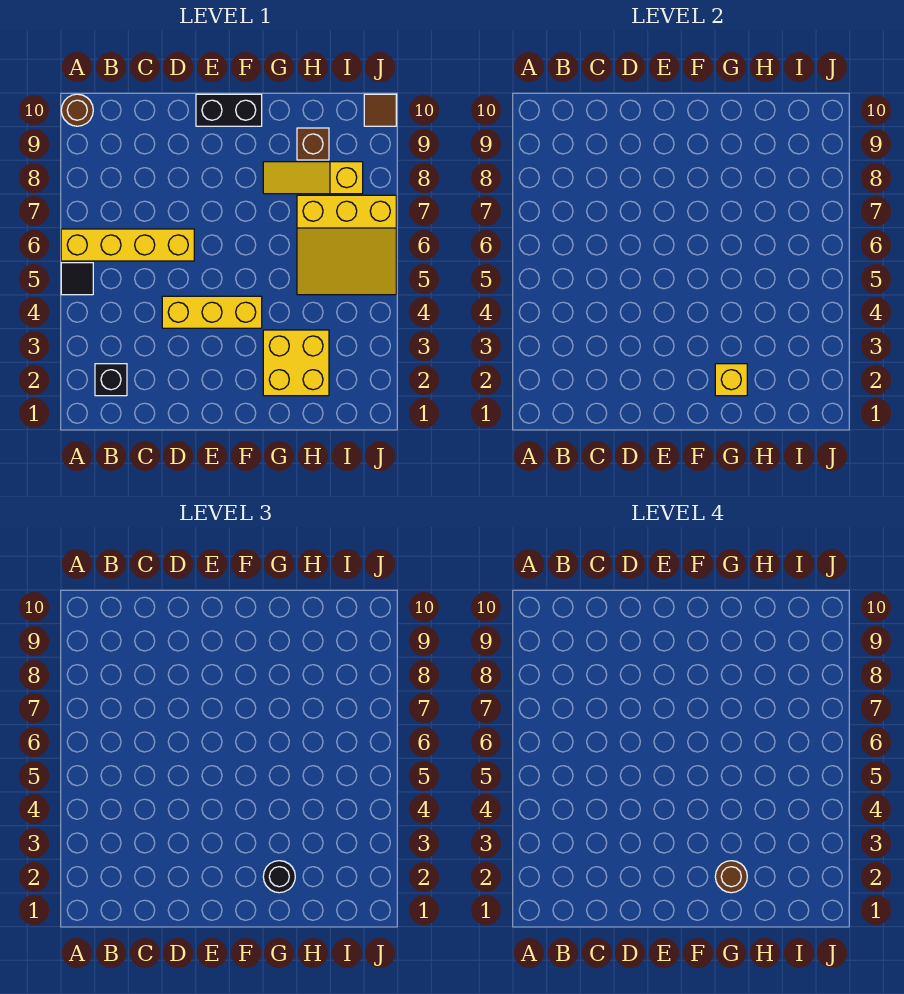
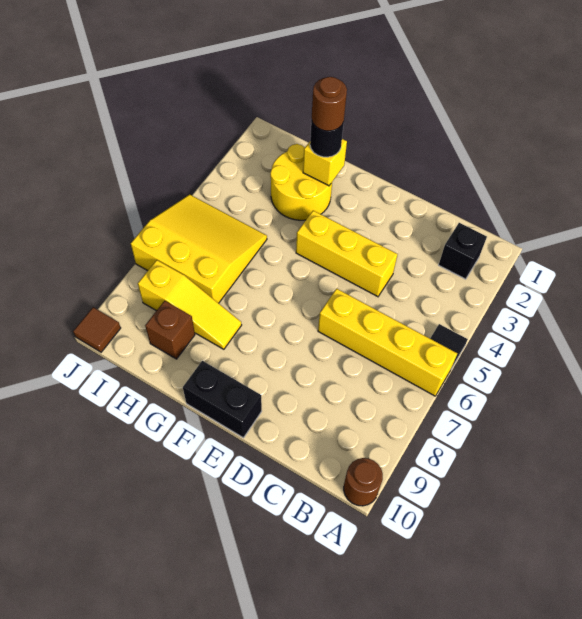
yellow brick G2:H3 level 1 -> yellow round brick G2:H3 level 1

